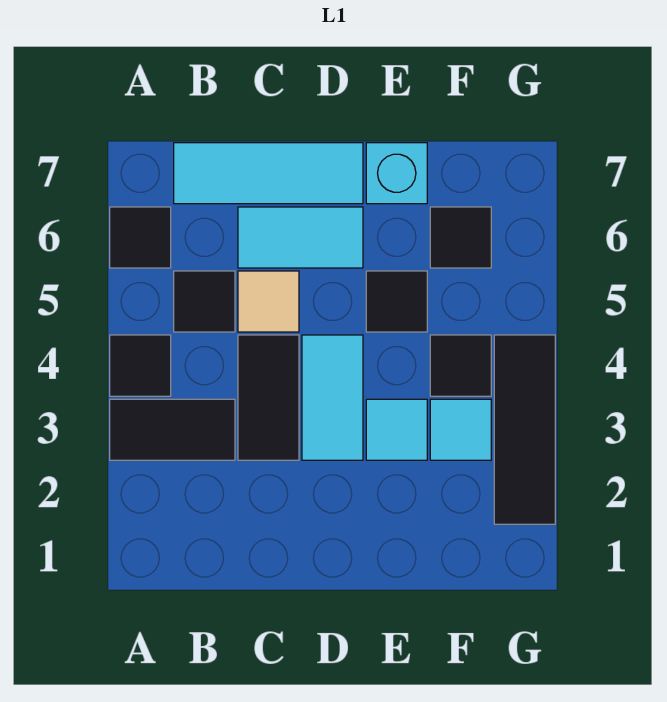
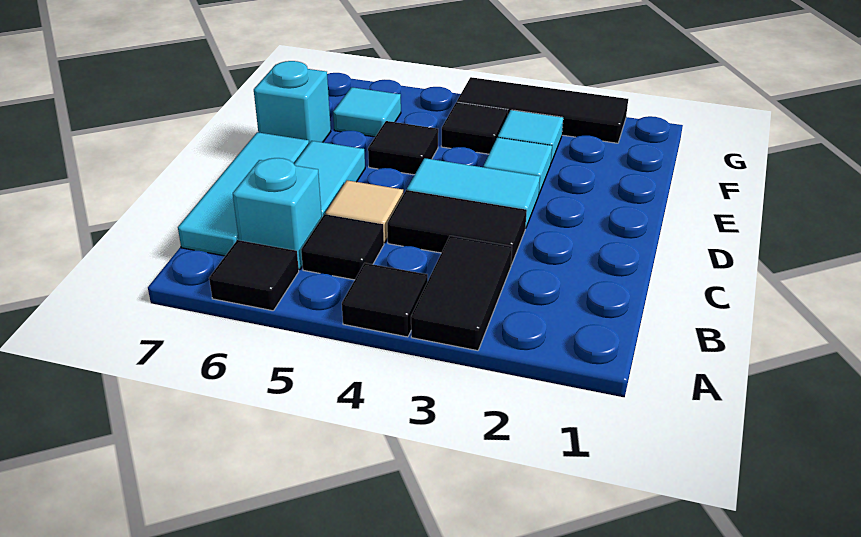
none -> cyan brick B6 level 1
black tile F6 level 1 -> cyan tile F6 level 1

